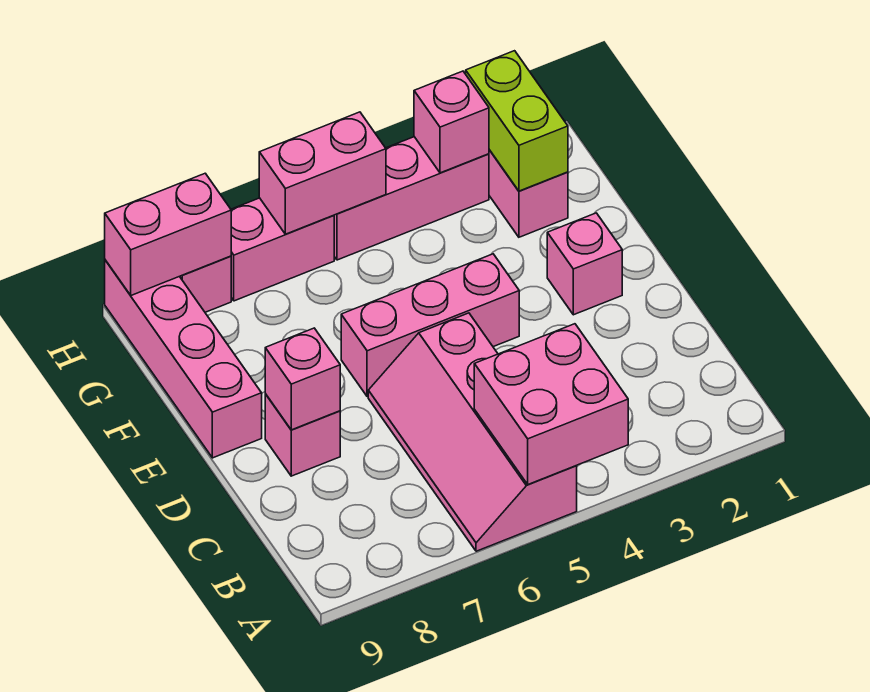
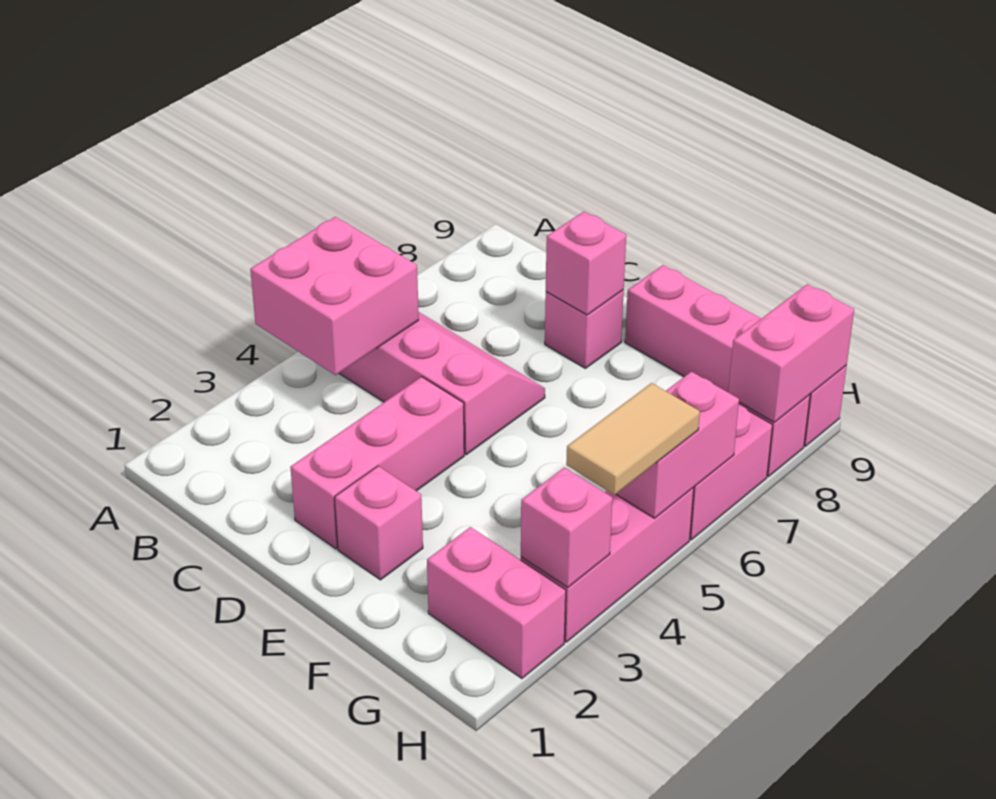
pink brick E4:E6 level 1 -> pink brick D2:D4 level 1
lime brick G2:H2 level 2 -> none
none -> tan tile H4:H5 level 3

